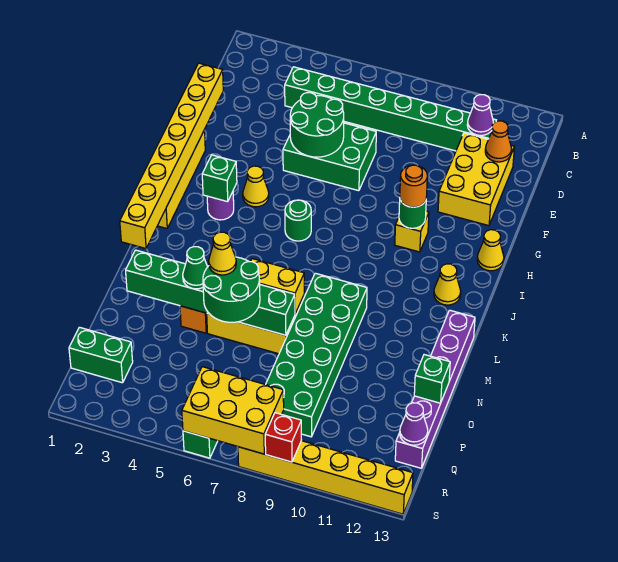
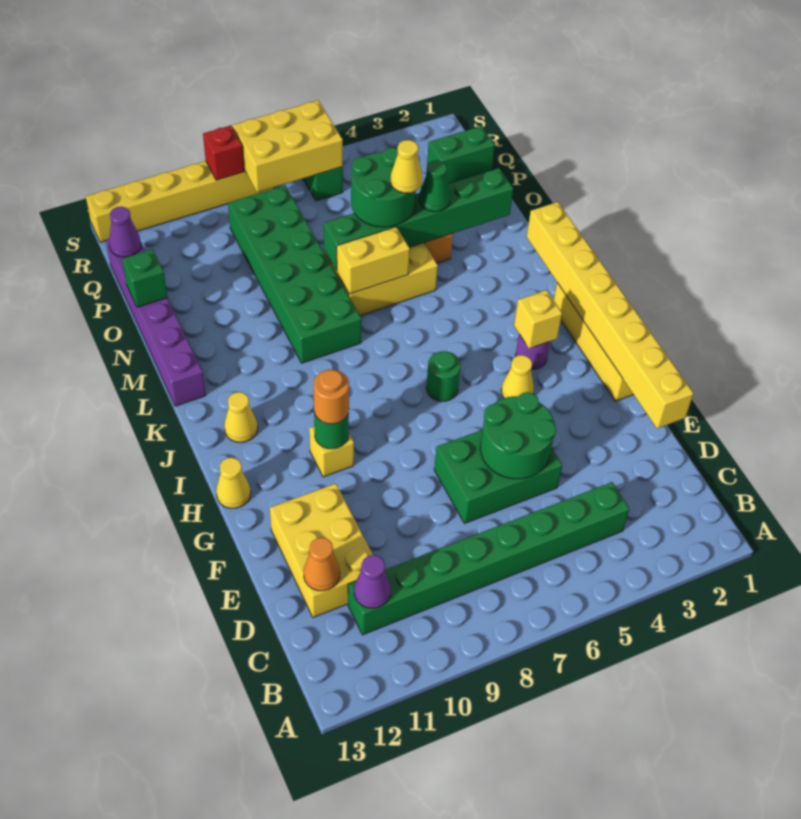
green brick I3 level 2 -> yellow brick I3 level 2

